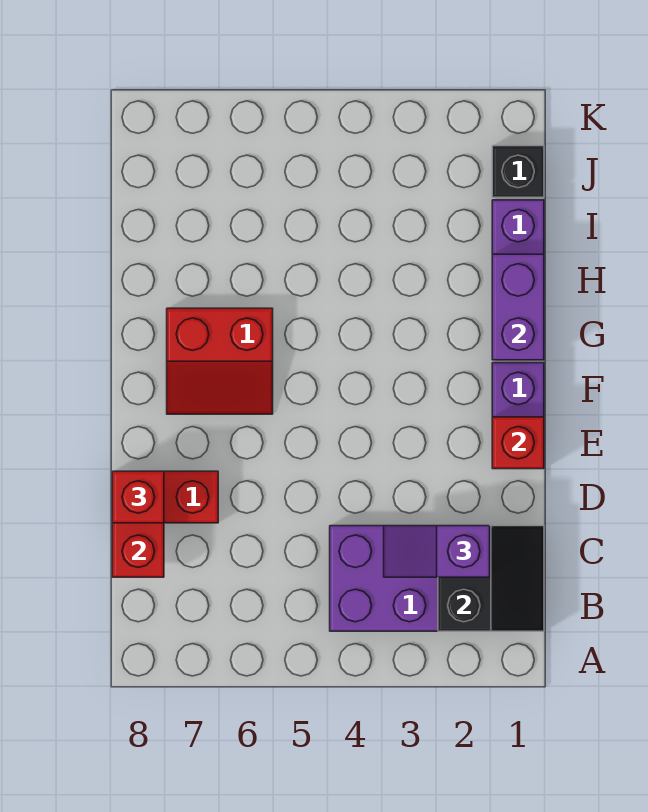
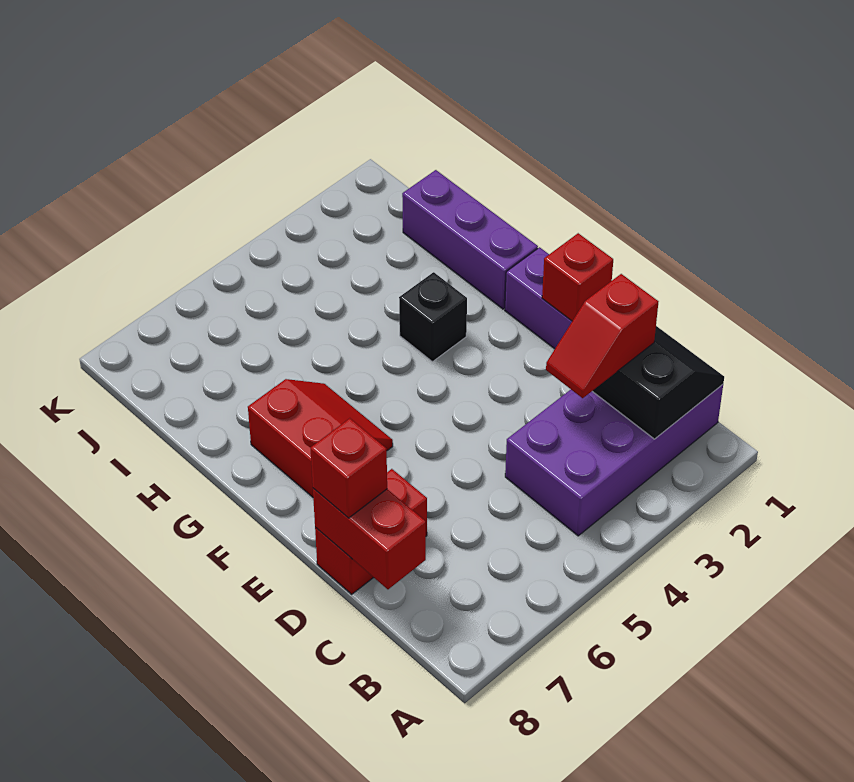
purple slope C2:C3 level 3 top 2 -> red slope C2:C3 level 3 top 2
red slope F6:G7 level 1 top G -> red slope F6:G7 level 1 top 7
purple brick G1:H1 level 2 -> none
black brick J1 level 1 -> black brick G3 level 1

